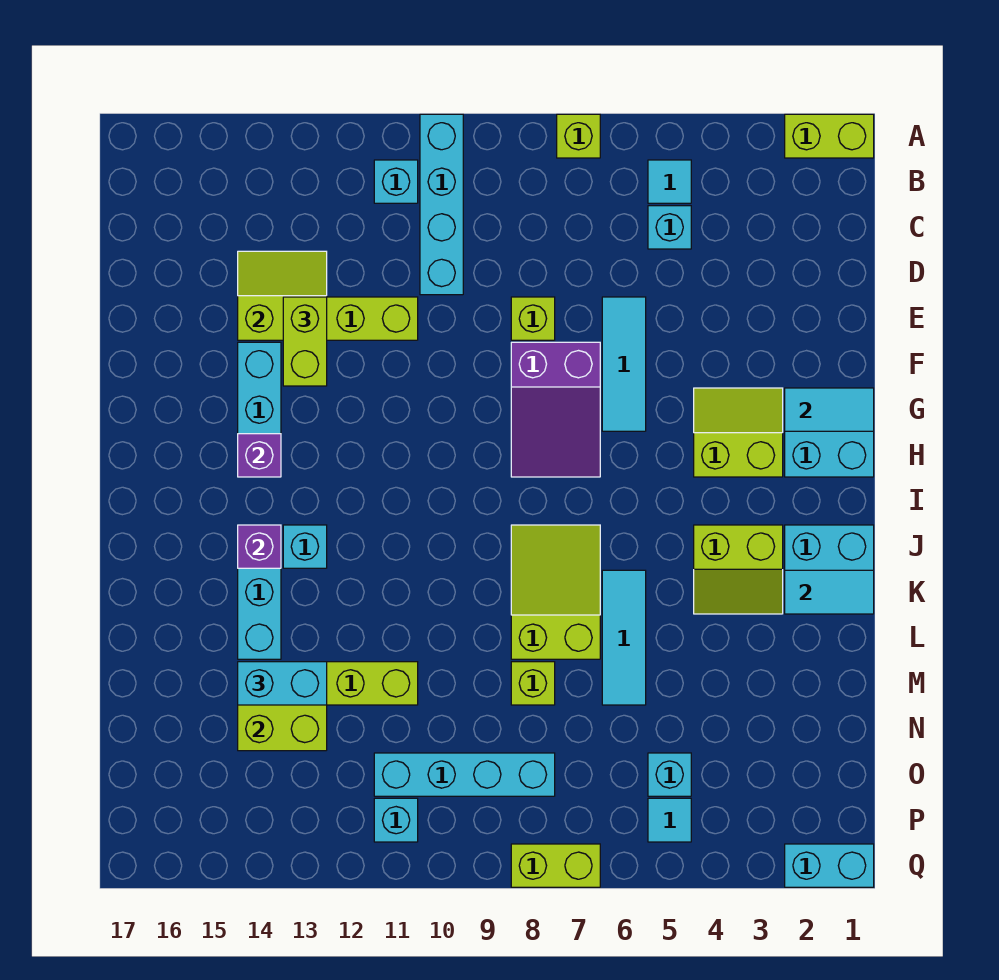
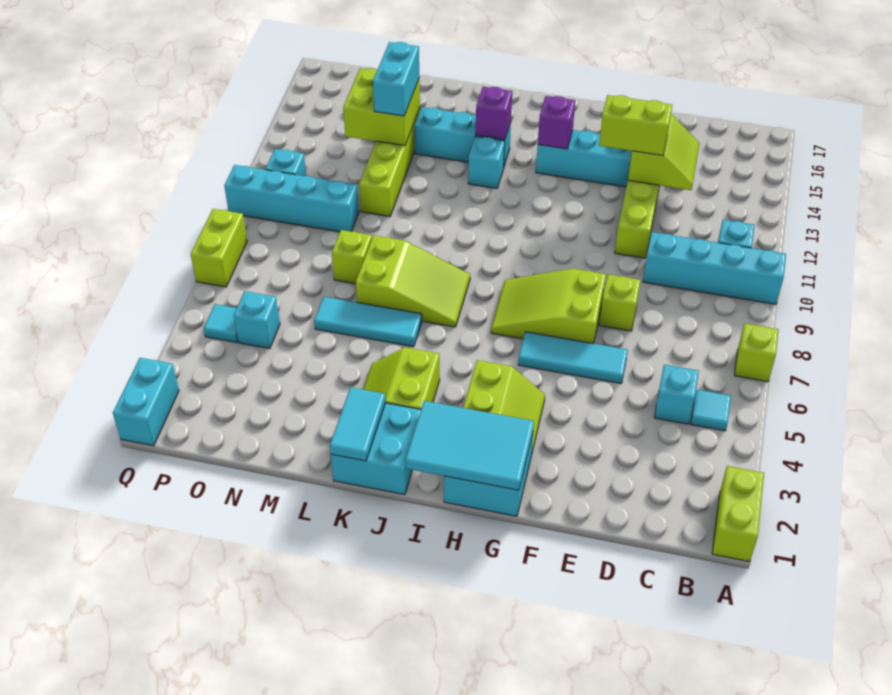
purple slope F7:H8 level 1 top F -> lime slope F7:H8 level 1 top F
cyan tile G1:G2 level 2 -> cyan tile G1:I2 level 2
cyan brick O8:O11 level 1 -> cyan brick N10:Q10 level 1

